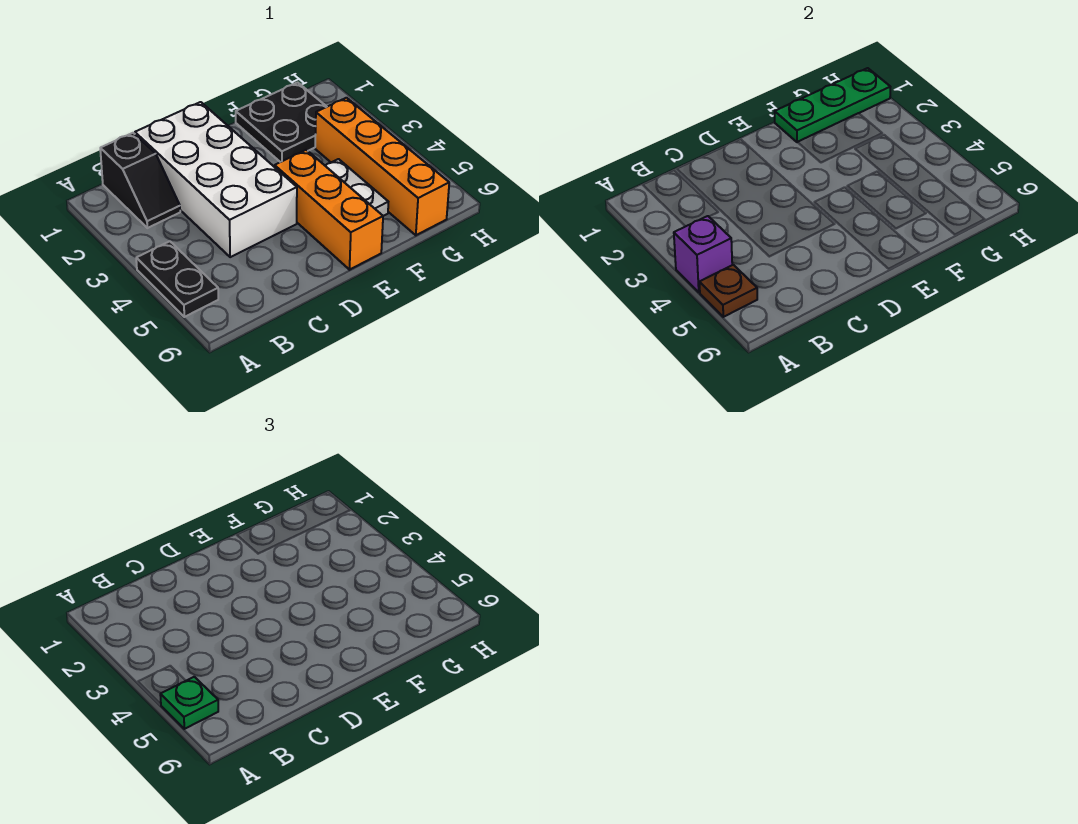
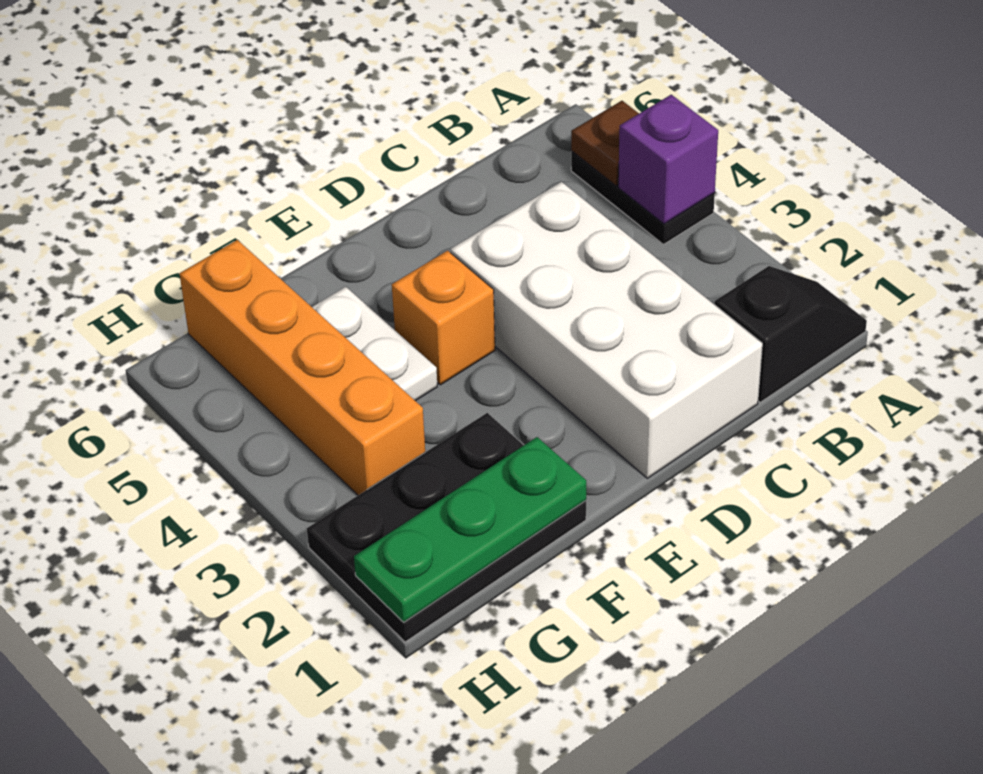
green plate A5 level 3 -> none
black slope B1:B2 level 1 top 1 -> black slope A1:B1 level 1 top B
orange brick E4:E6 level 1 -> orange brick E4 level 1
black plate F1:G2 level 1 -> black plate F1:H2 level 1

